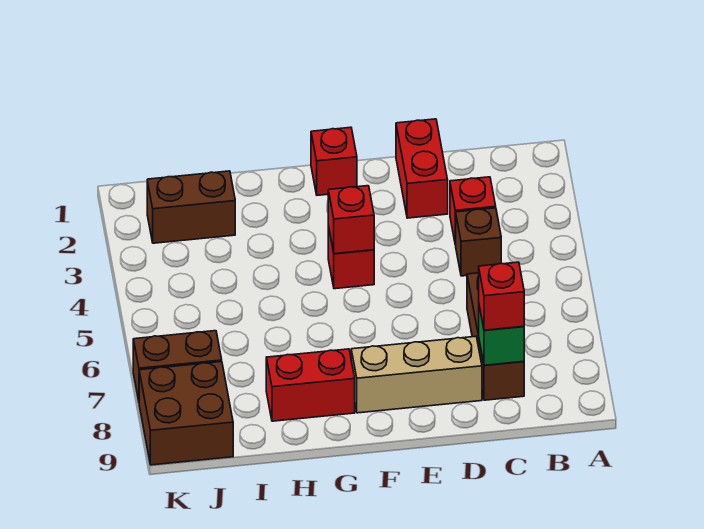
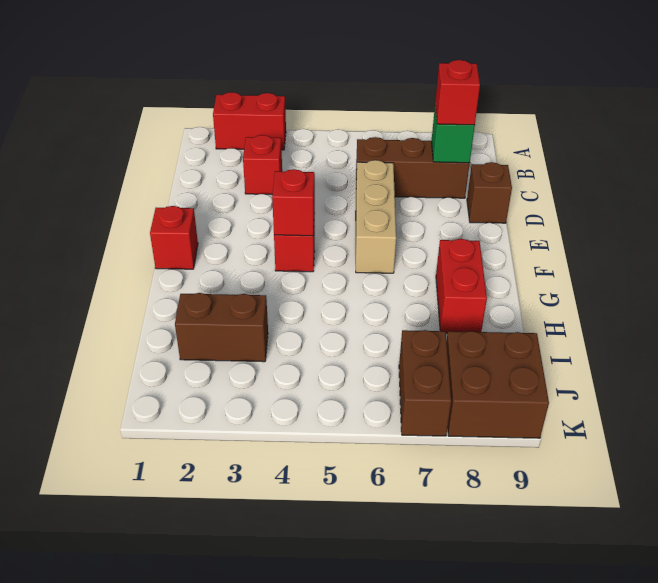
brown brick C4 level 1 -> brown brick D9 level 1
red brick D1:D2 level 1 -> red brick A2:A3 level 1
tan brick D8:F8 level 1 -> tan brick D6:F6 level 1
brown brick I2:J2 level 1 -> brown brick I2:I3 level 1

